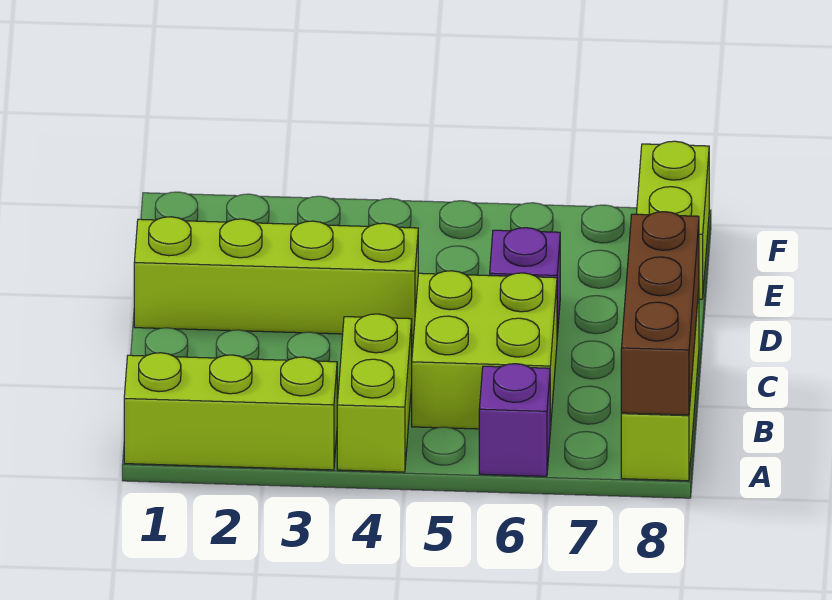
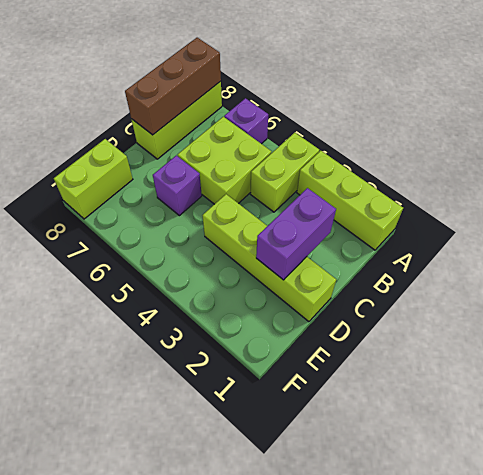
none -> purple brick C2:D2 level 2

